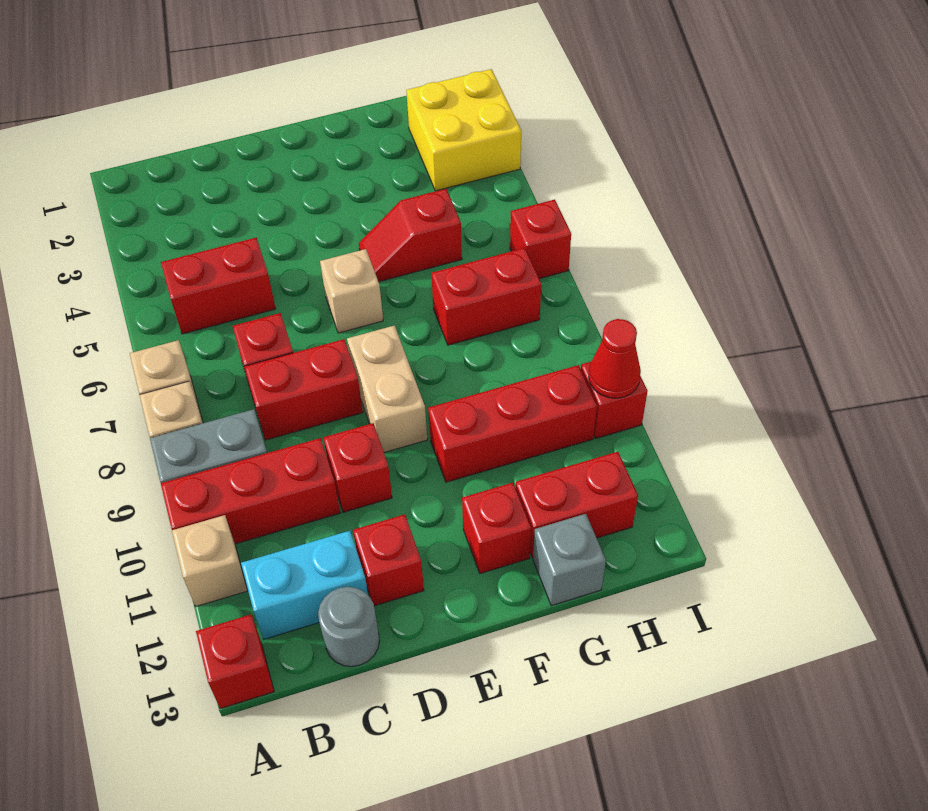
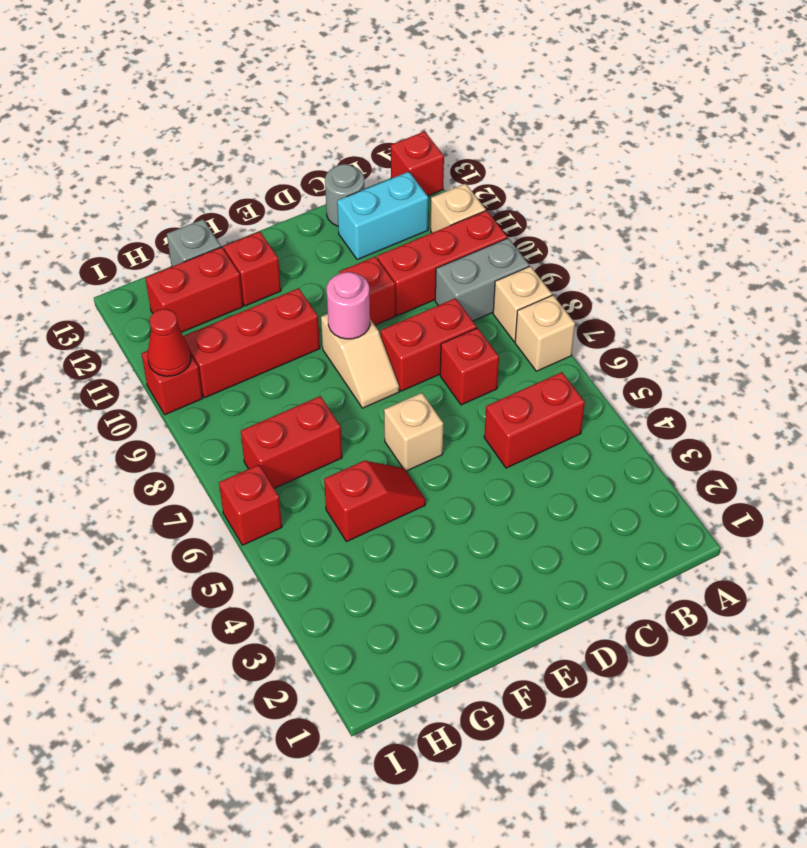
red brick D12 level 1 -> none
tan brick E8:E9 level 1 -> tan slope E8:E9 level 1 top 9
none -> pink round brick E9 level 2
yellow brick H2:I3 level 1 -> none

